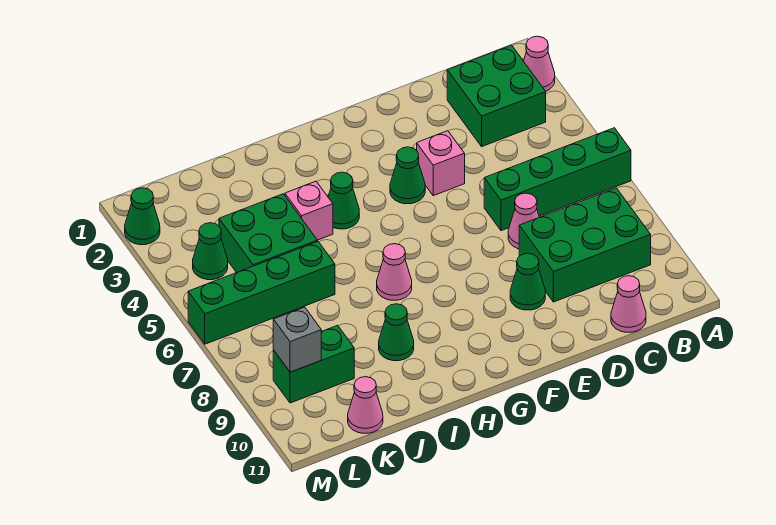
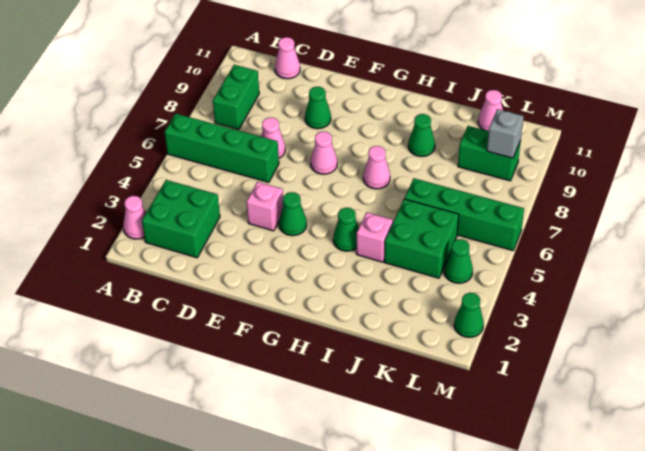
green brick B8:D9 level 1 -> green brick B8:B9 level 1
none -> pink cone F7 level 1

